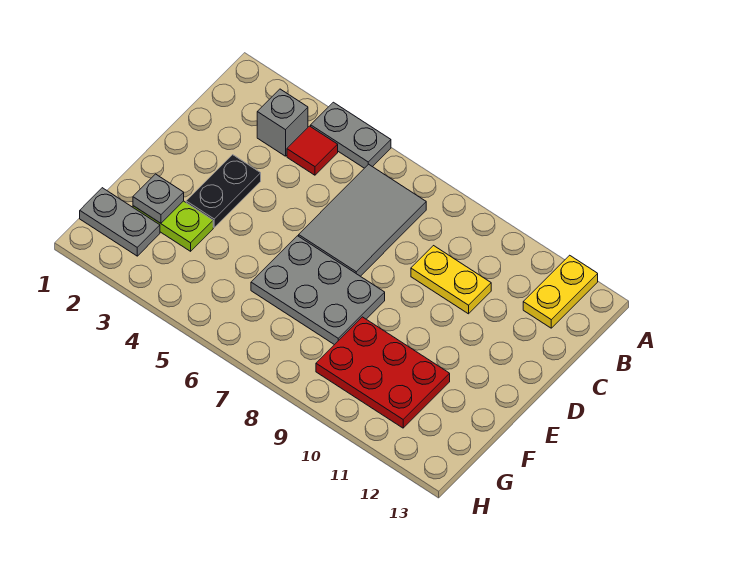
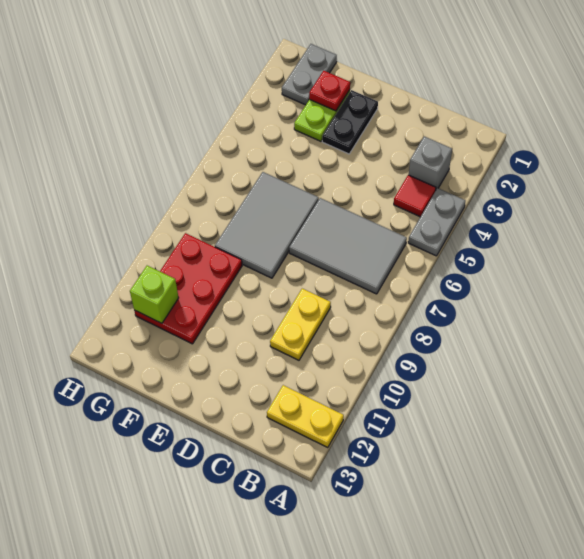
black plate D3:E3 level 1 -> black plate E2:E3 level 1
grey plate E6:F8 level 1 -> grey tile E6:F8 level 1
grey plate F2 level 2 -> red plate F2 level 2
none -> lime brick G11 level 2

